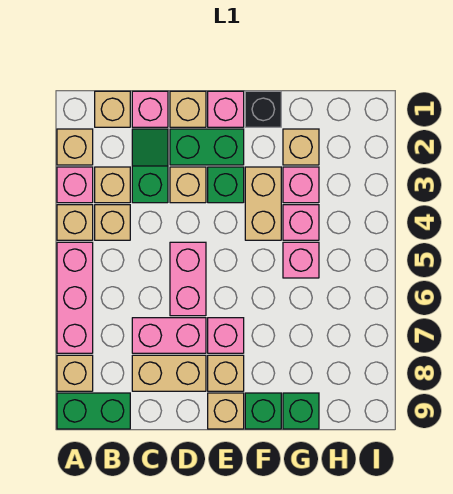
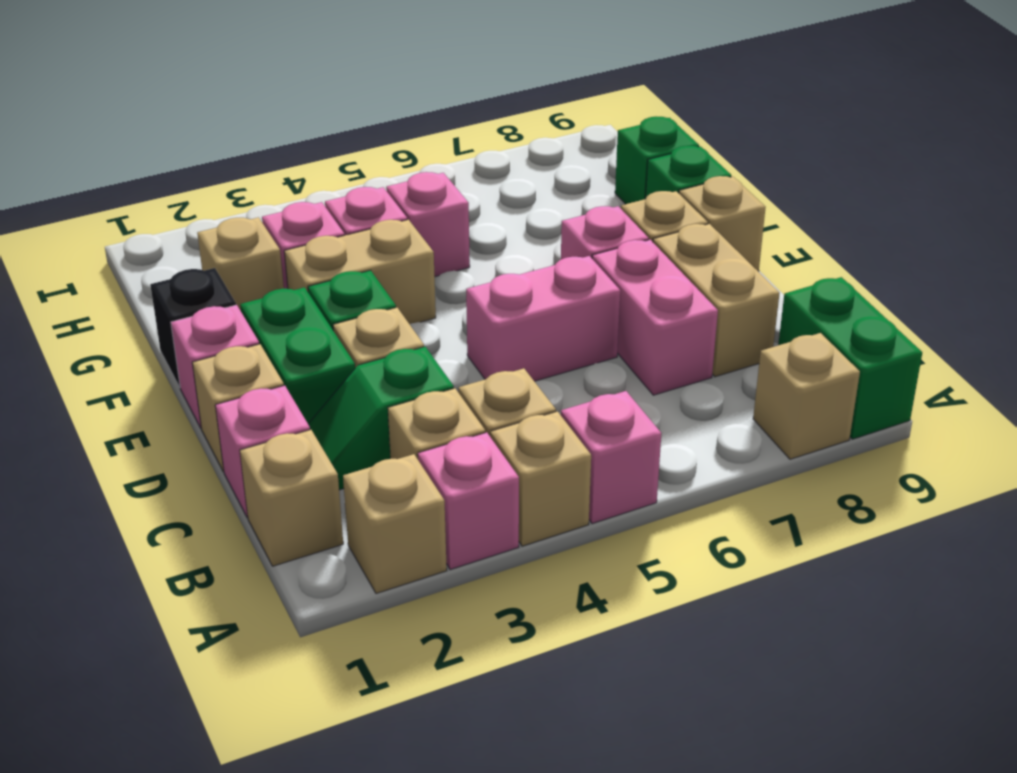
pink brick A5:A7 level 1 -> pink brick A5 level 1

